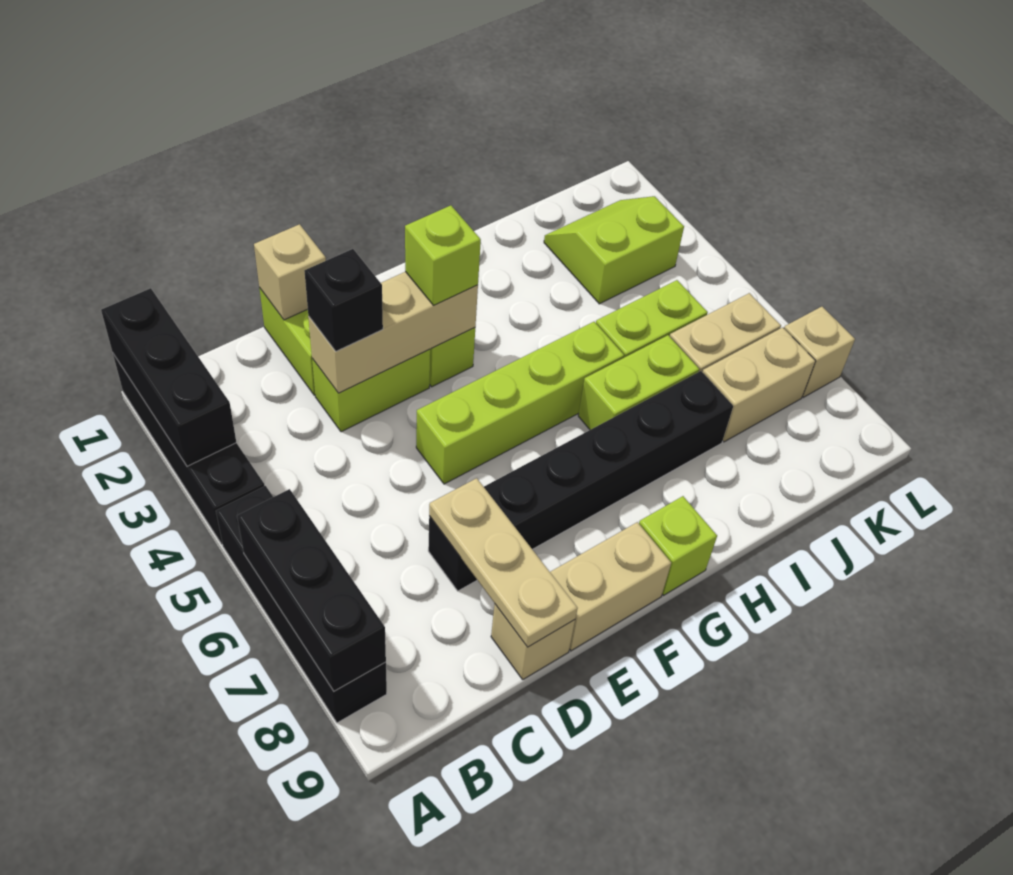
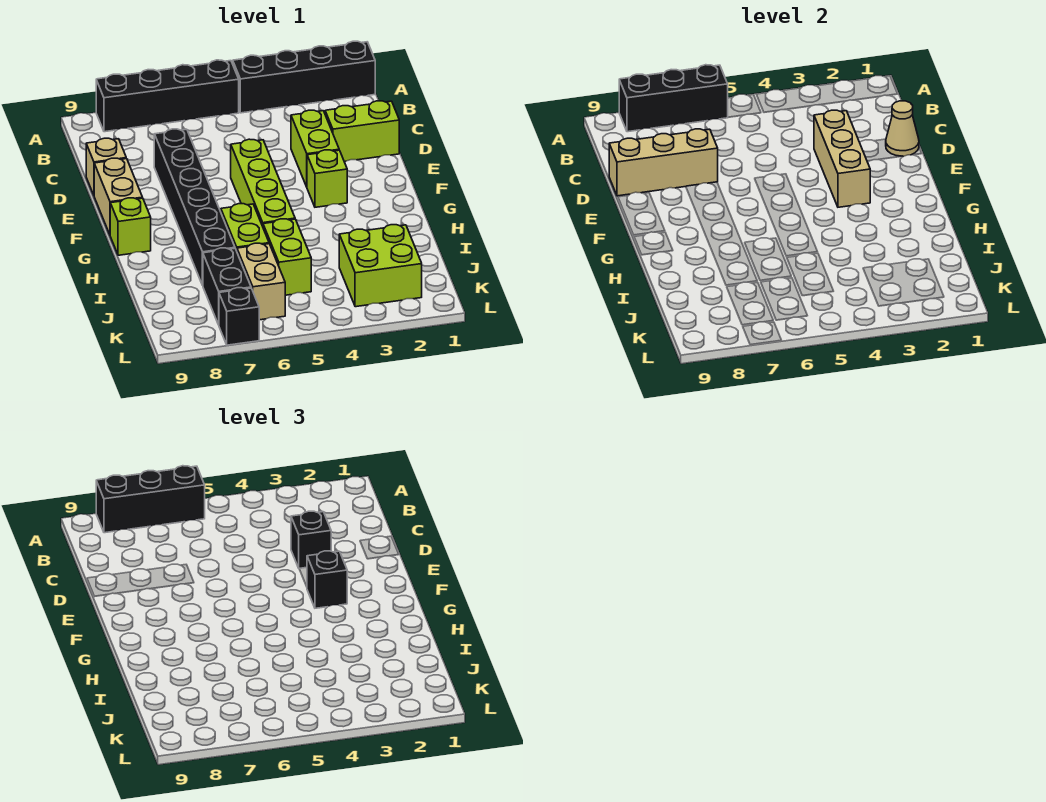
black brick A1:A3 level 2 -> black brick A6:A8 level 3
tan brick D1 level 2 -> tan cone D1 level 2
tan plate D7:D9 level 2 -> tan brick D7:D9 level 2
lime brick F3 level 3 -> black brick F3 level 3
lime slope J2:K3 level 1 top 3 -> lime brick J2:K3 level 1
tan brick J7:K7 level 1 -> black brick J7:K7 level 1
tan brick L7 level 1 -> black brick L7 level 1

